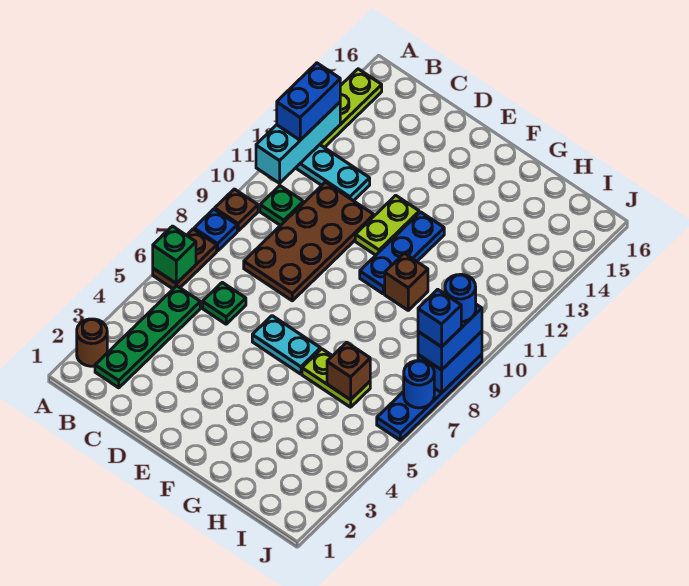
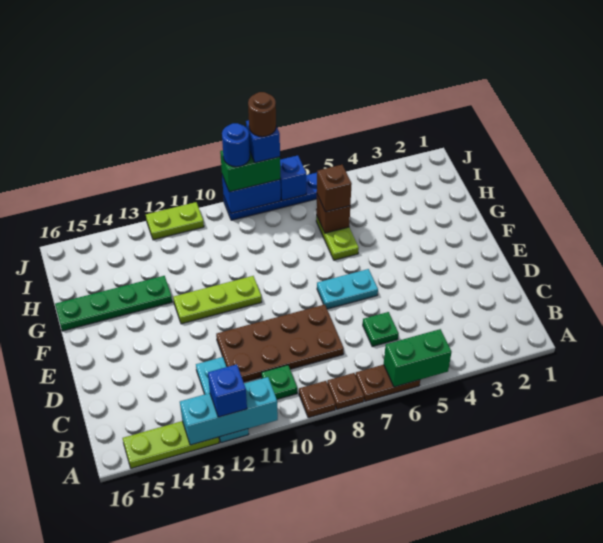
brown round brick A2 level 1 -> brown round brick J8 level 5
green brick A6 level 2 -> green brick A5:A6 level 2
blue plate A8 level 1 -> brown plate A8 level 1
blue brick A12:A13 level 3 -> blue brick A12 level 3
green plate B2:B5 level 1 -> green plate G13:G16 level 1
cyan plate E6:F6 level 1 -> cyan plate E6:E7 level 1
lime plate E11:E12 level 1 -> lime plate J11:J12 level 1
blue plate F10:F12 level 1 -> lime plate F10:F12 level 1
brown brick G10 level 1 -> brown brick H6 level 3
blue round brick J7 level 2 -> blue brick J7 level 2
blue brick J8:J9 level 3 -> green brick J8:J9 level 3

